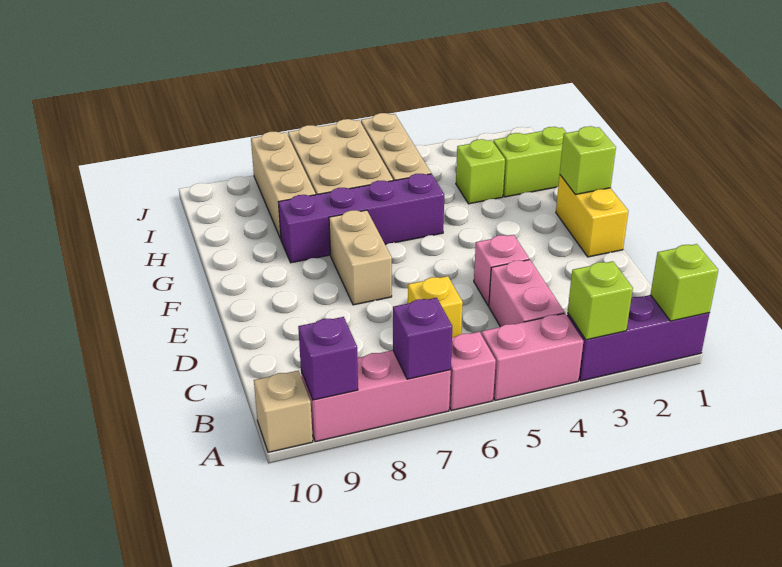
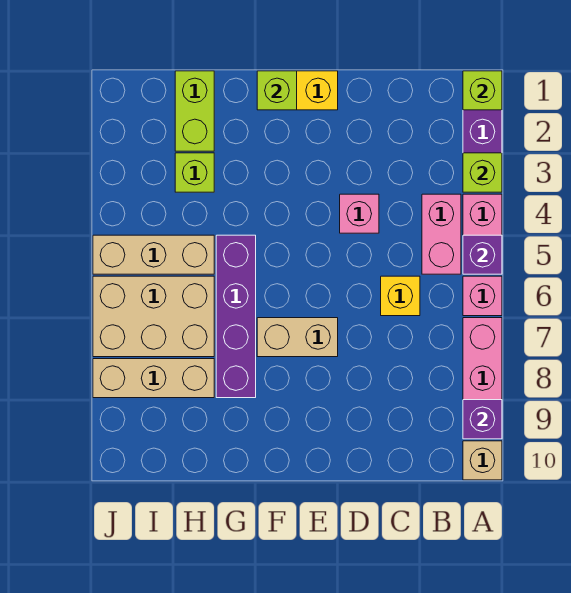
purple brick A7 level 2 -> purple brick A5 level 2
pink brick B4:C4 level 1 -> pink brick B4:B5 level 1

